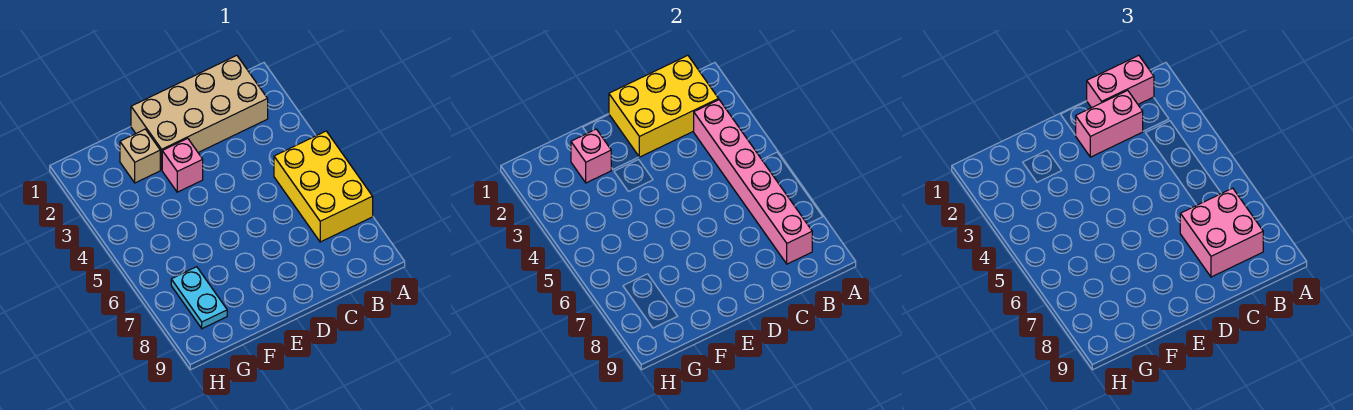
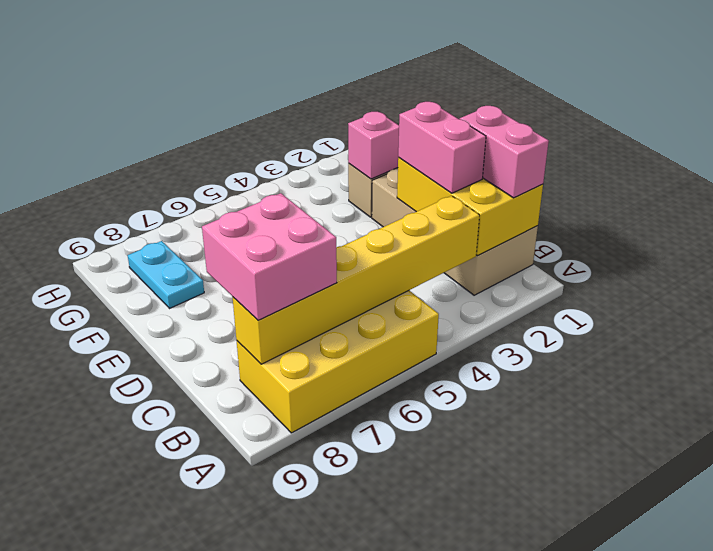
yellow brick A5:B7 level 1 -> yellow brick A5:B8 level 1
pink brick B3:B8 level 2 -> yellow brick B3:B8 level 2
pink brick E3 level 1 -> none
cyan plate G7:G8 level 1 -> cyan plate F8:G8 level 1

